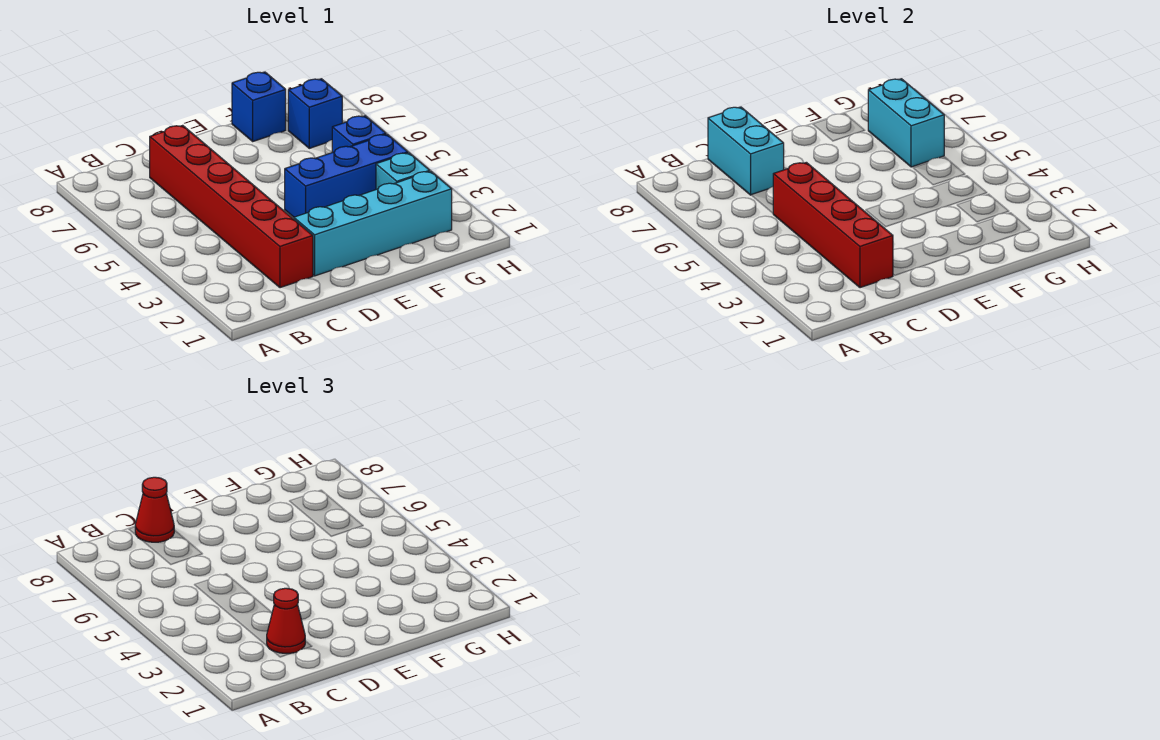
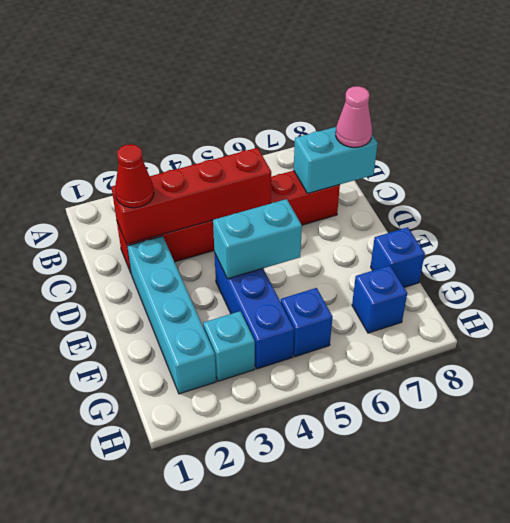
red cone C8 level 3 -> pink cone C8 level 3
cyan brick G6:G7 level 2 -> cyan brick E4:E5 level 2

